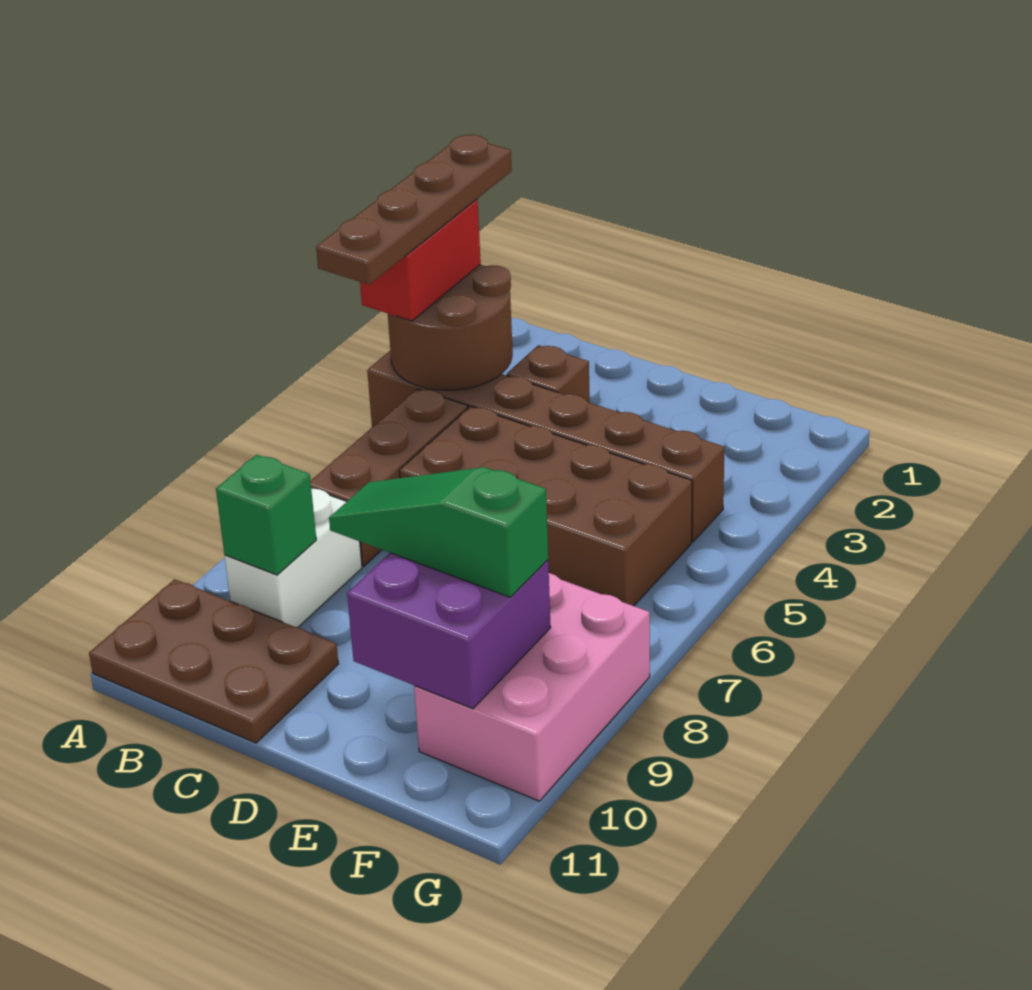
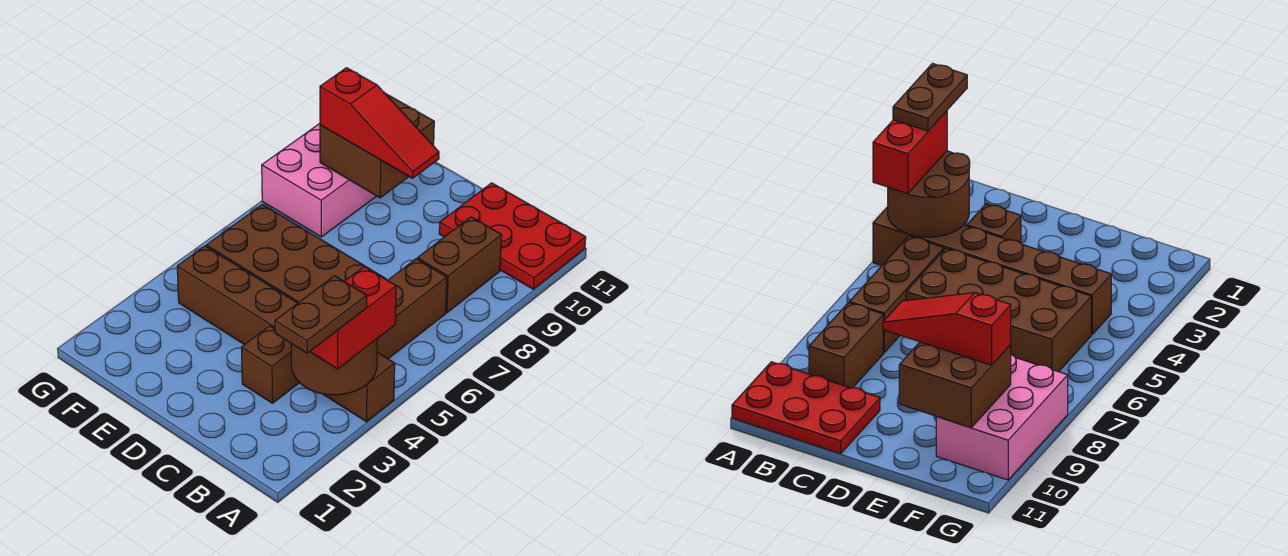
brown plate A2:A5 level 4 -> brown plate A2:A3 level 4
brown plate A10:C11 level 1 -> red plate A10:C11 level 1
white brick B8:B9 level 1 -> brown brick B8:B9 level 1
green brick B9 level 2 -> none
green slope D9:F9 level 3 top F -> red slope D9:F9 level 3 top F
purple brick E9:F10 level 2 -> brown brick E9:F10 level 2

